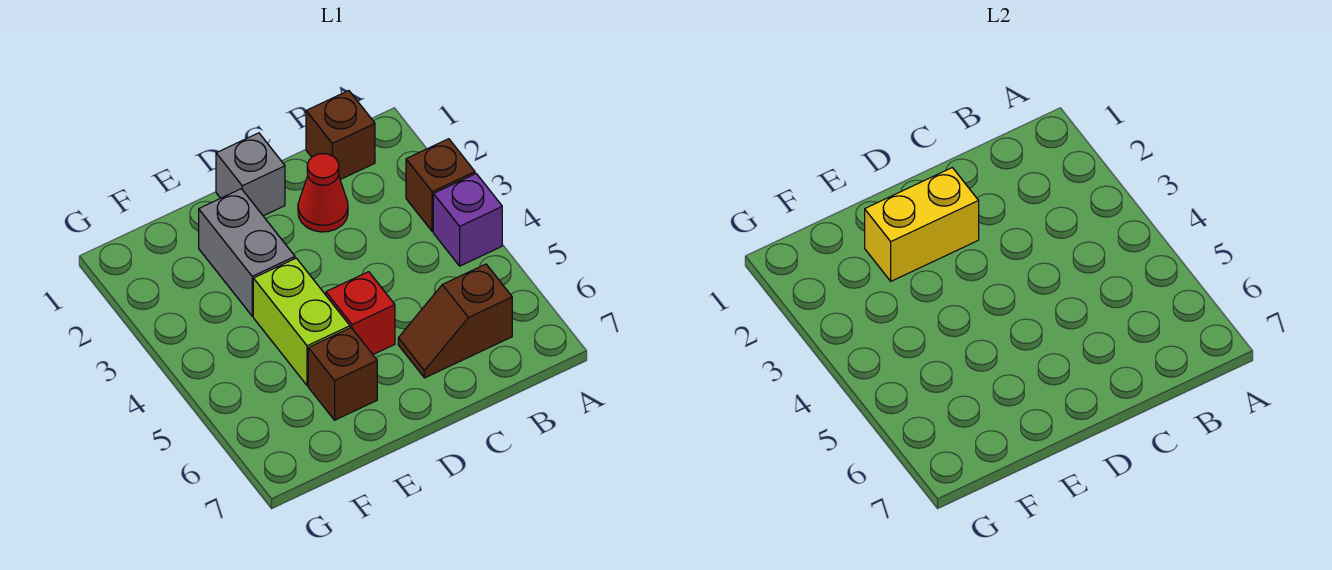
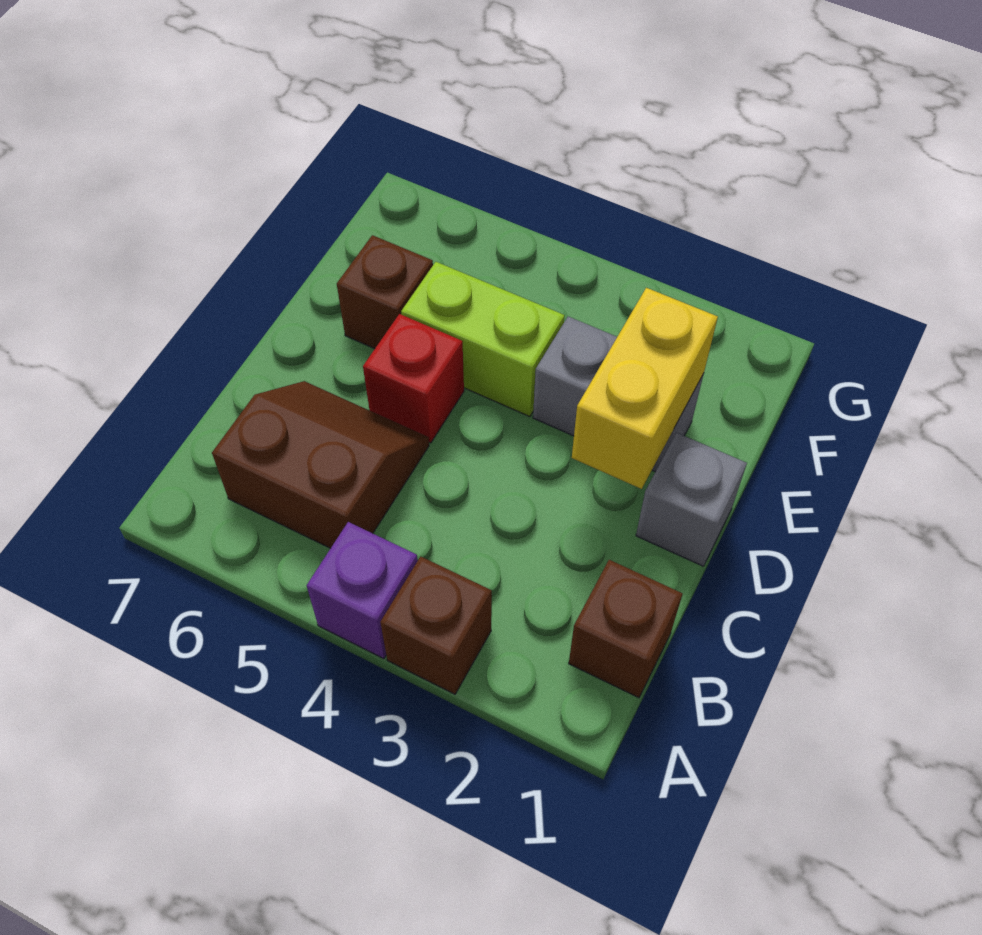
brown slope B6:C6 level 1 top B -> brown slope B5:C6 level 1 top B
red cone C2 level 1 -> none

